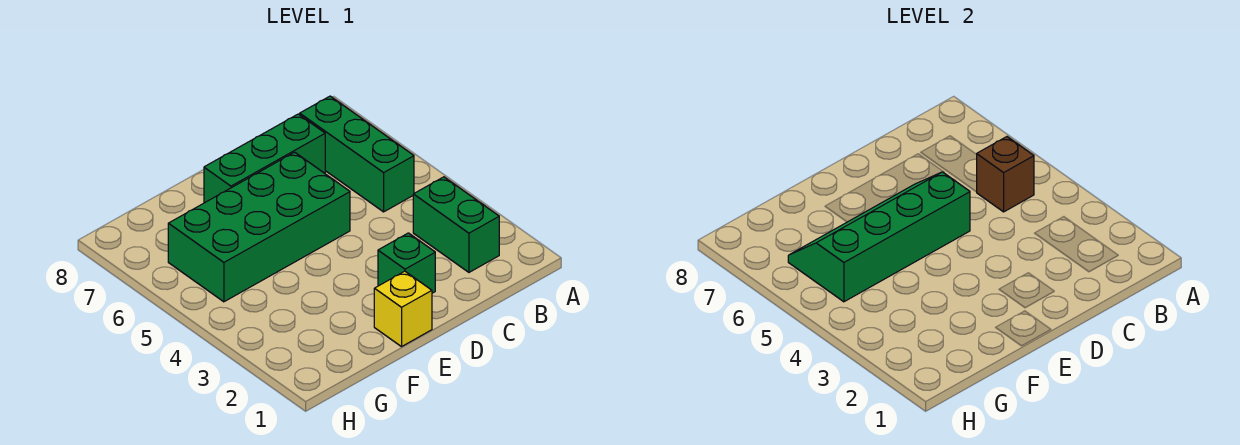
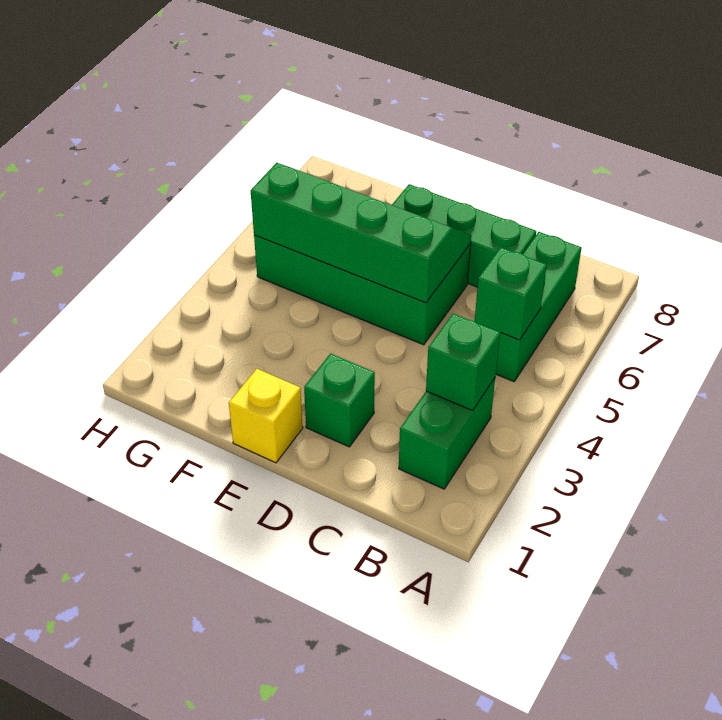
none -> green brick B3 level 2
brown brick B5 level 2 -> green brick B5 level 2

